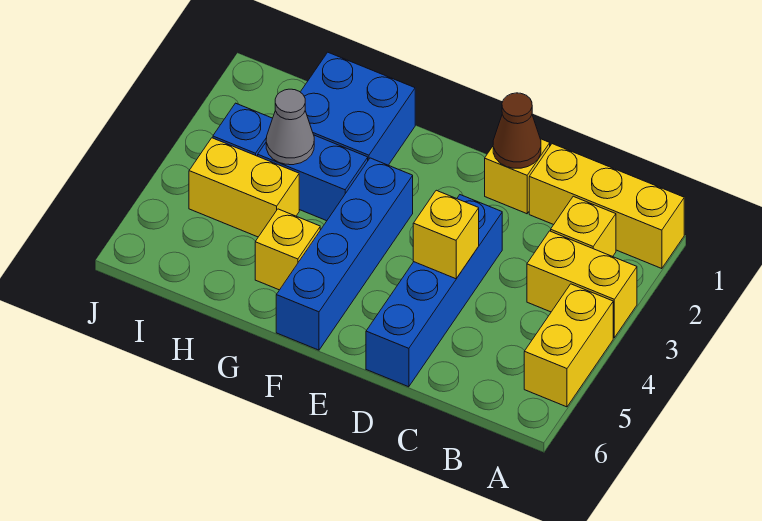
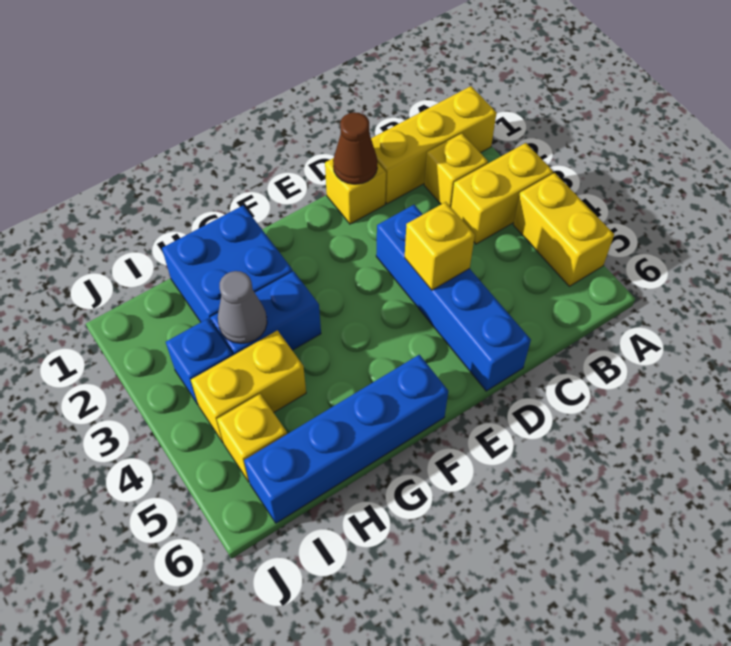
blue brick F3:F6 level 1 -> blue brick F6:I6 level 1
yellow brick G5 level 1 -> yellow brick I5 level 1

